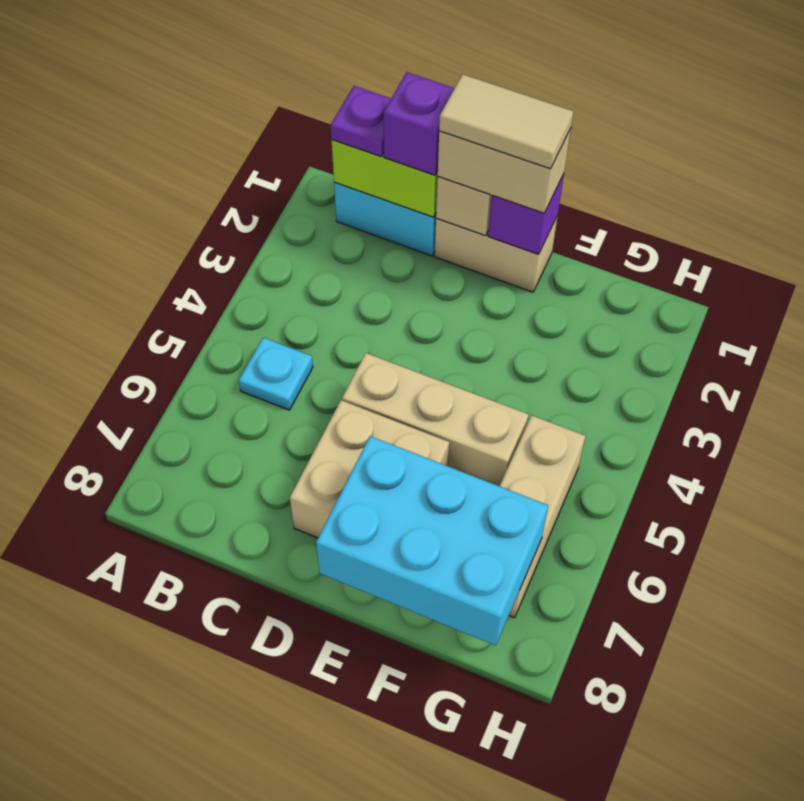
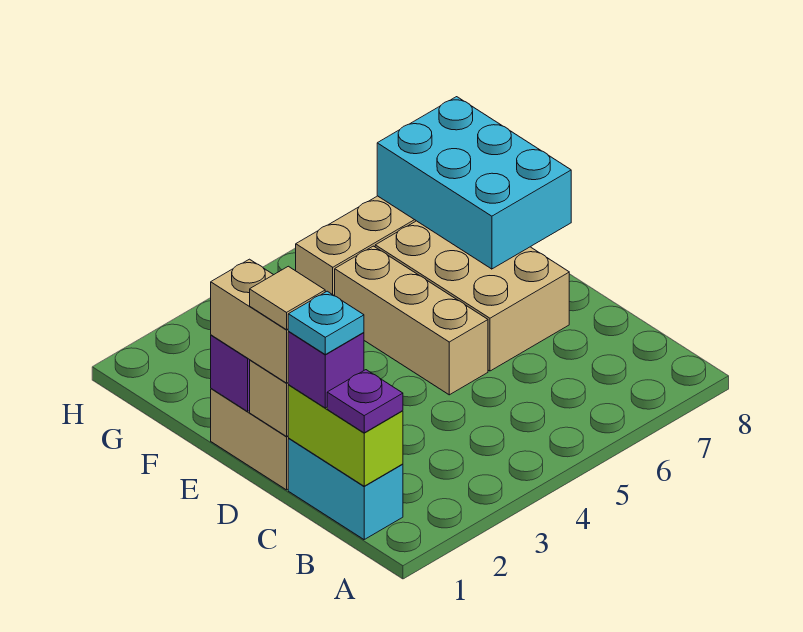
cyan plate B5 level 1 -> cyan plate C1 level 4
tan tile D1:E1 level 4 -> tan tile D1 level 4
tan brick D6:E7 level 1 -> tan brick D6:F7 level 1

